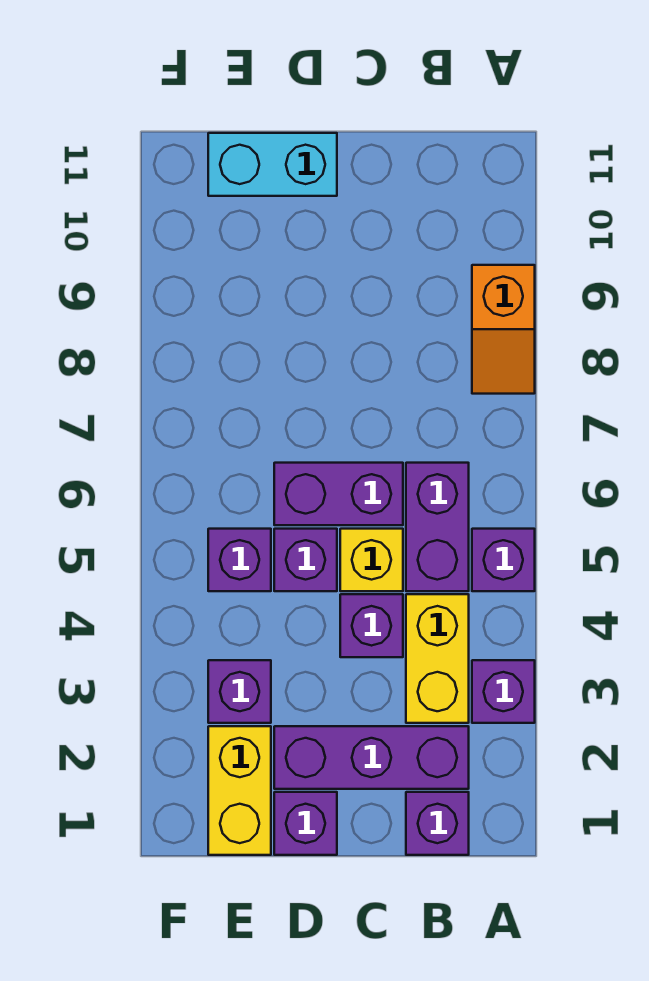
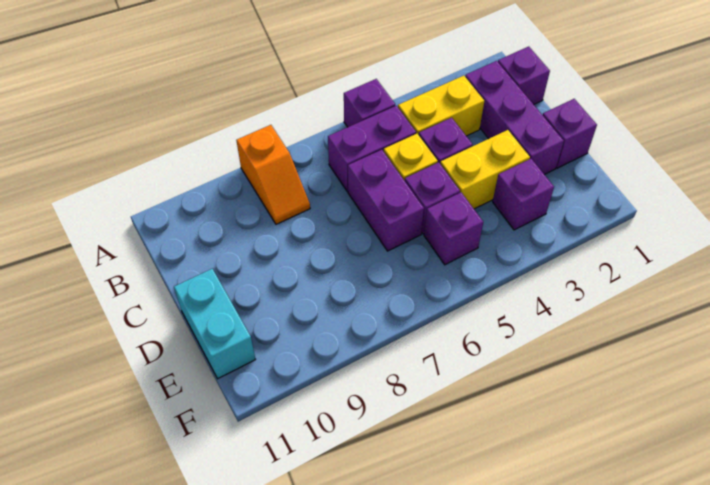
purple brick A3 level 1 -> none
orange slope A8:A9 level 1 top 9 -> orange slope A8:B8 level 1 top A
yellow brick E1:E2 level 1 -> yellow brick D3:D4 level 1

